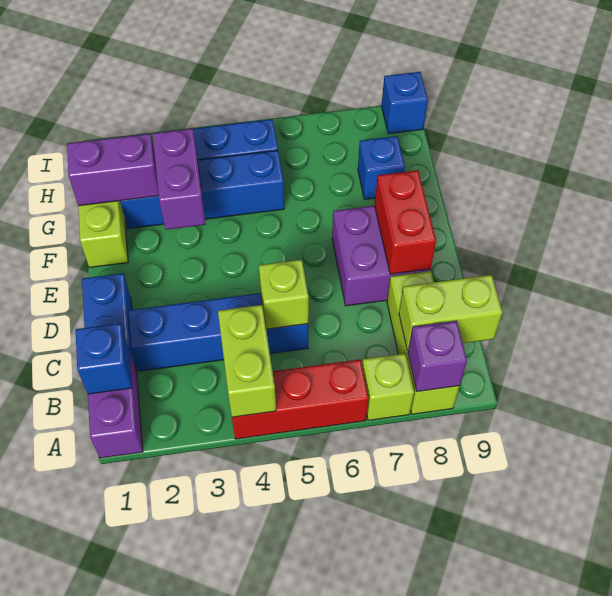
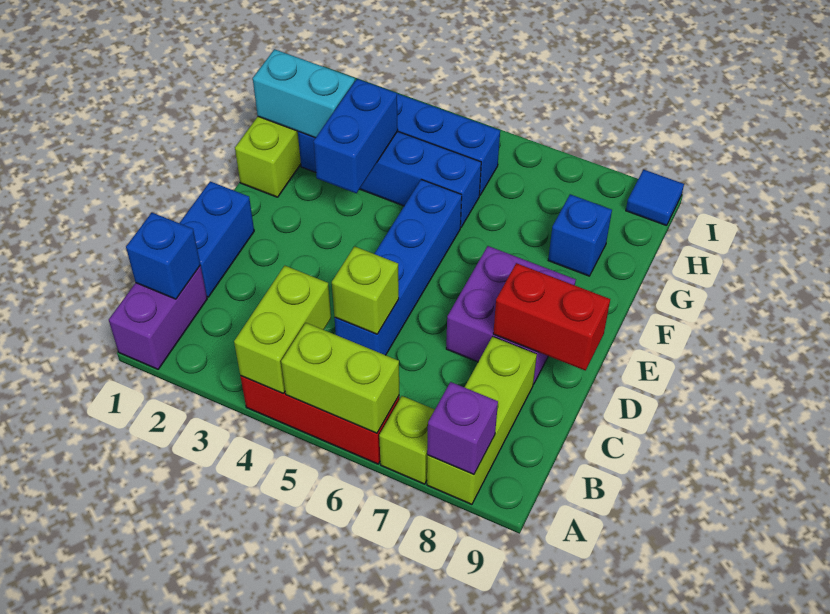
lime brick B8:B9 level 2 -> lime brick A5:A6 level 2
blue brick C2:C5 level 1 -> blue brick C5:F5 level 1
red brick D8:E8 level 2 -> red brick D8:D9 level 2
purple brick F3:G3 level 2 -> blue brick F3:G3 level 2
purple brick G1:G2 level 2 -> cyan brick G1:G2 level 2
blue brick I9 level 1 -> blue tile I9 level 1

